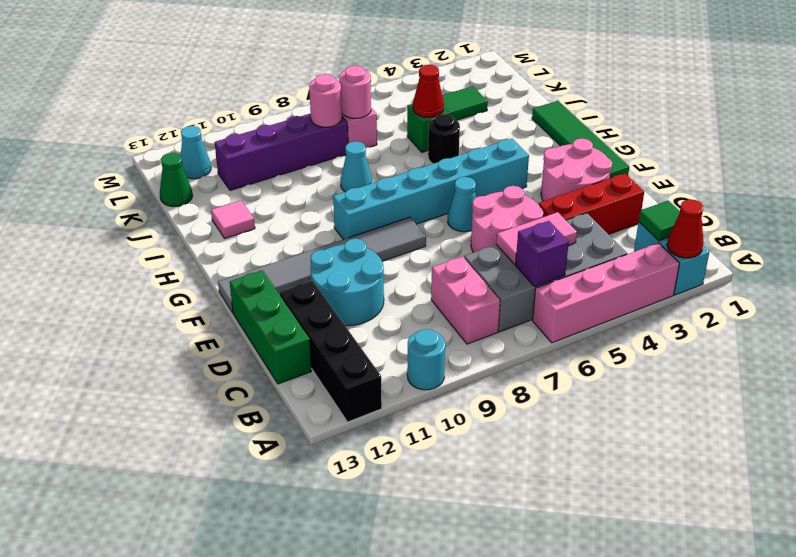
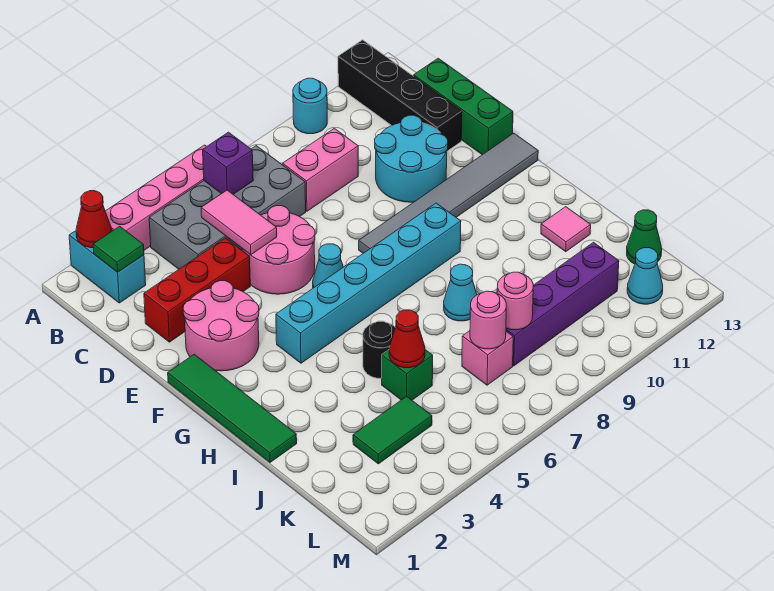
pink brick B8:C8 level 1 -> pink brick C8:C9 level 1
pink tile C5:C6 level 2 -> pink tile C5:D5 level 2

